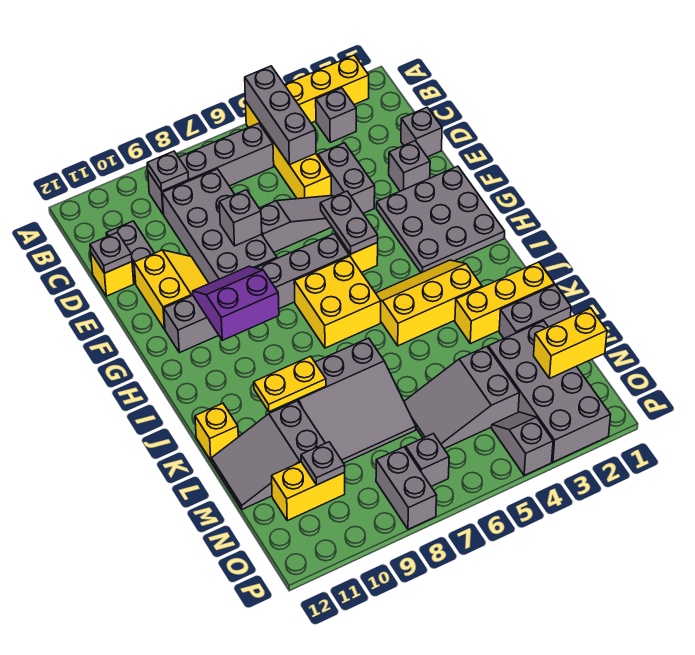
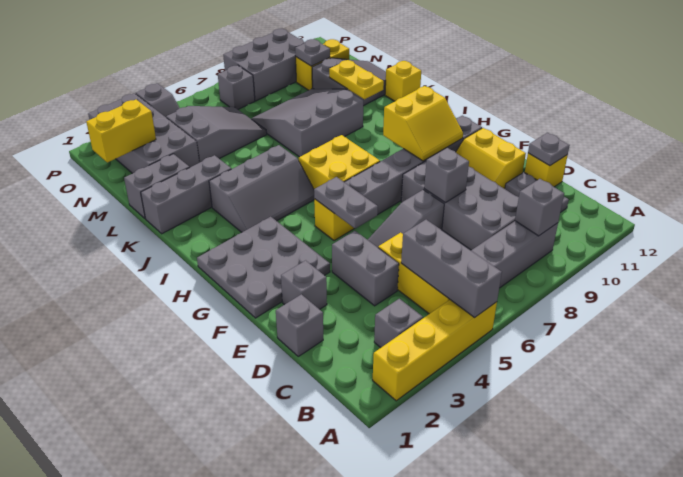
grey plate B9 level 2 -> grey brick B9 level 2
purple slope G9:H10 level 2 top H -> yellow slope G9:H10 level 2 top H
yellow slope I3:J5 level 1 top J -> grey slope I3:J5 level 1 top J
yellow brick K1:K3 level 1 -> grey brick K1:K3 level 1
yellow plate K9:K10 level 2 -> yellow plate K10:L10 level 2
grey brick O8:P8 level 1 -> grey brick O8:P10 level 1

